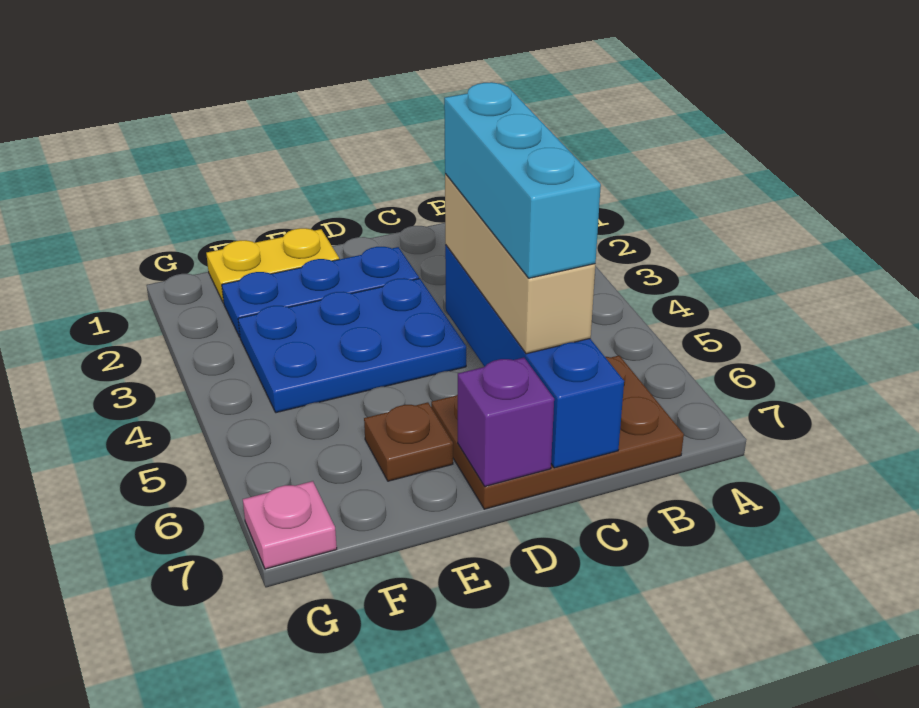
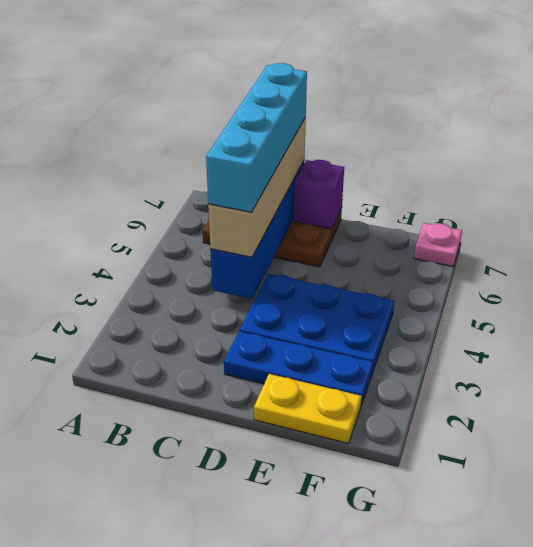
tan brick C4:C6 level 3 -> tan brick C4:C7 level 3
cyan brick C4:C6 level 4 -> cyan brick C4:C7 level 4
brown plate E6 level 1 -> none

